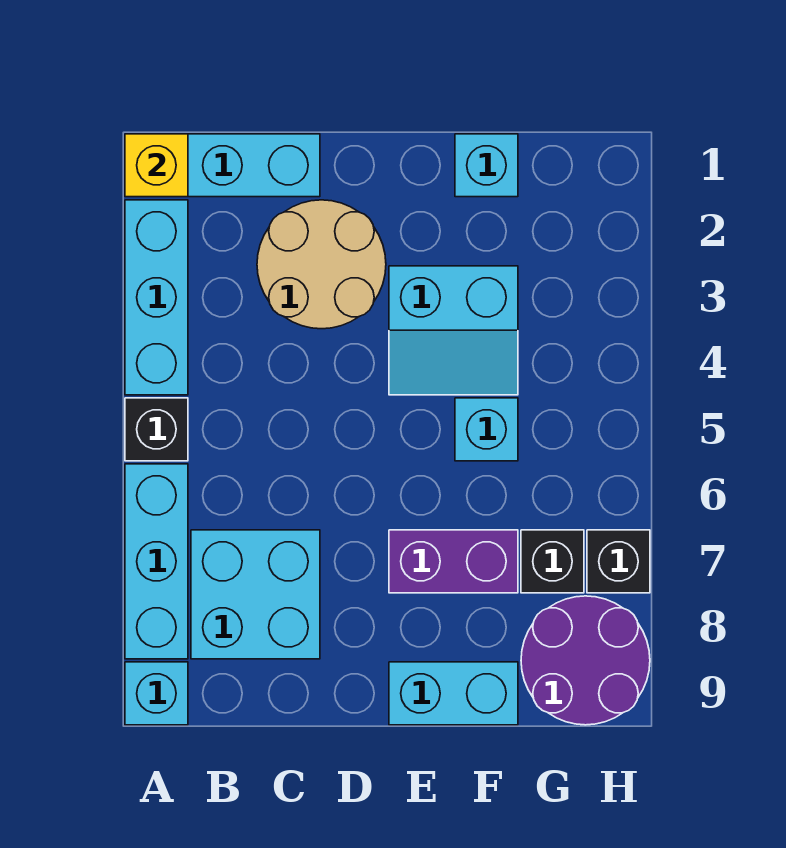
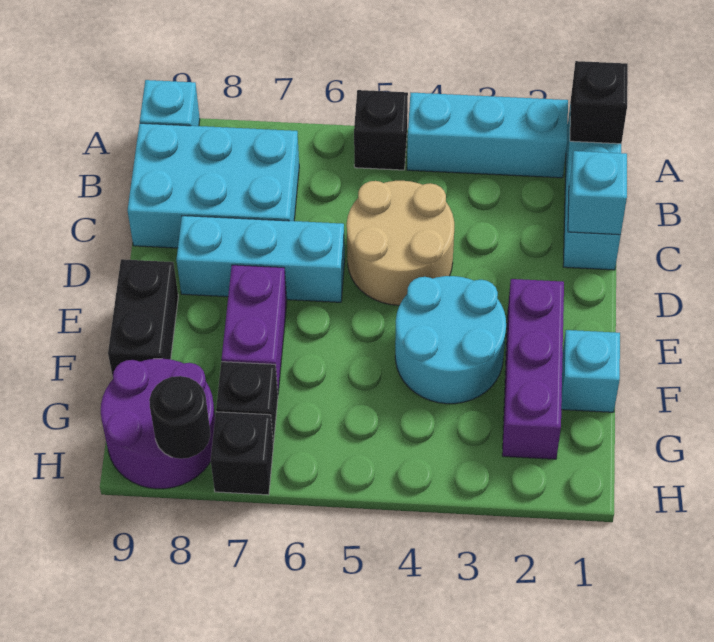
yellow brick A1 level 2 -> black brick A1 level 2
cyan brick A6:A8 level 1 -> cyan brick D6:D8 level 1
cyan brick B7:C8 level 1 -> cyan brick B7:C9 level 1
tan round brick C2:D3 level 1 -> tan round brick C4:D5 level 1
none -> purple brick E2:G2 level 1
cyan slope E3:F4 level 1 top 3 -> cyan round brick E3:F4 level 1
cyan brick E9:F9 level 1 -> black brick E9:F9 level 1
cyan brick F5 level 1 -> cyan brick C1 level 2
none -> black round brick H8 level 2

